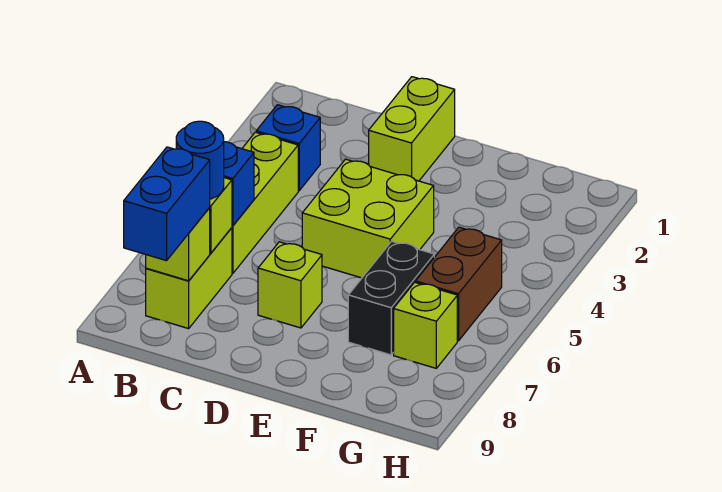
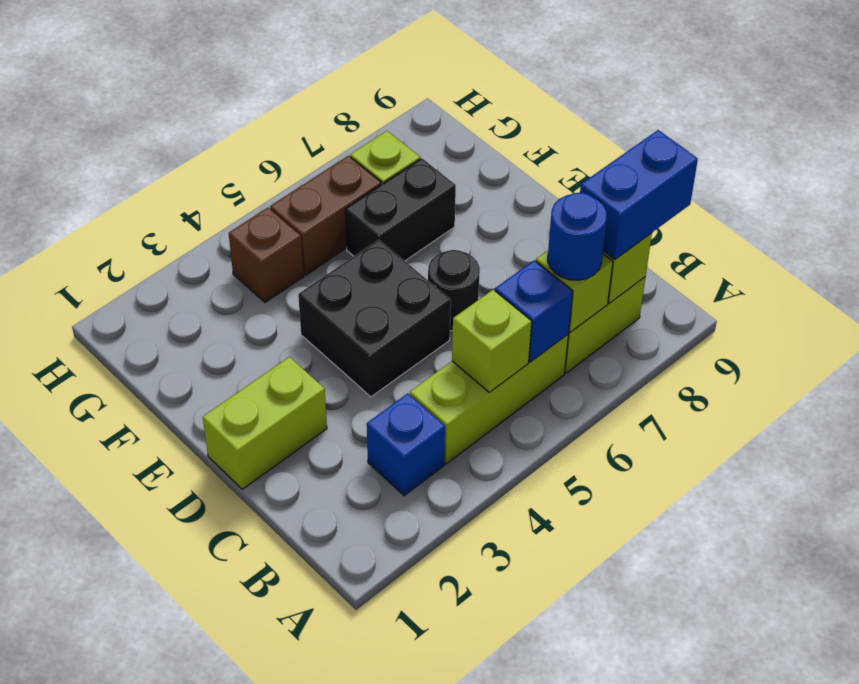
lime brick D4:E5 level 1 -> black brick D4:E5 level 1
none -> black round brick D6 level 1
lime brick D7 level 1 -> lime brick B5 level 2
none -> brown brick G4 level 1

